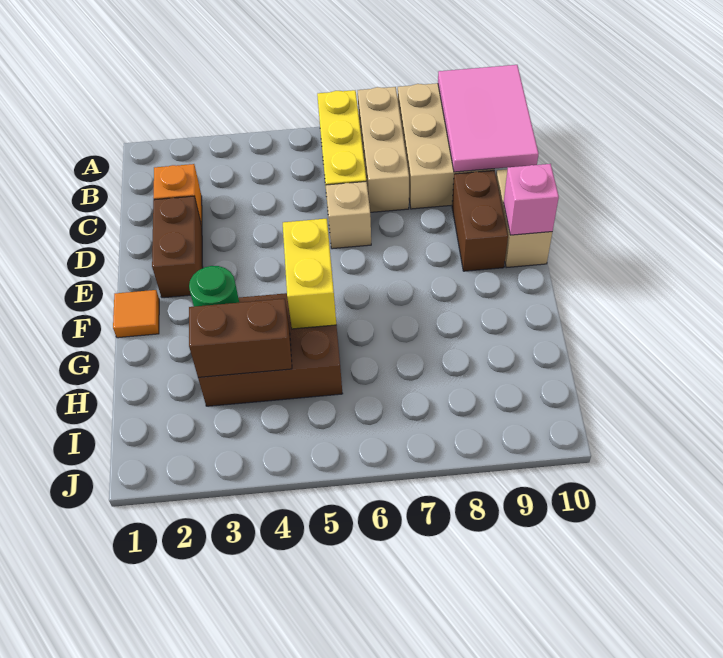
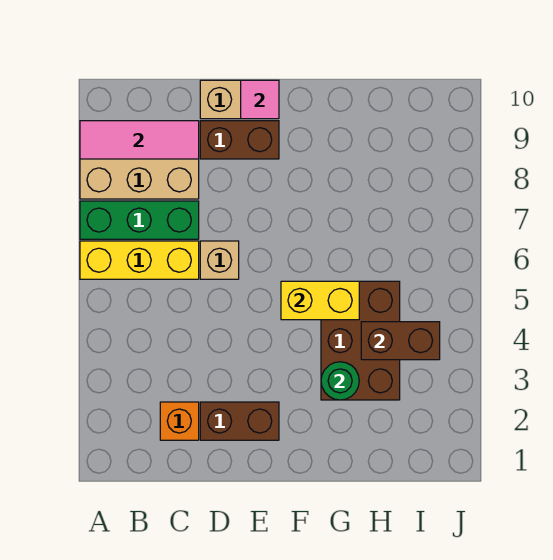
tan brick A7:C7 level 1 -> green brick A7:C7 level 1
pink tile A9:C10 level 2 -> pink tile A9:C9 level 2
pink brick E10 level 2 -> pink tile E10 level 2
orange tile F1 level 1 -> none
brown brick H3:H4 level 2 -> brown brick H4:I4 level 2

